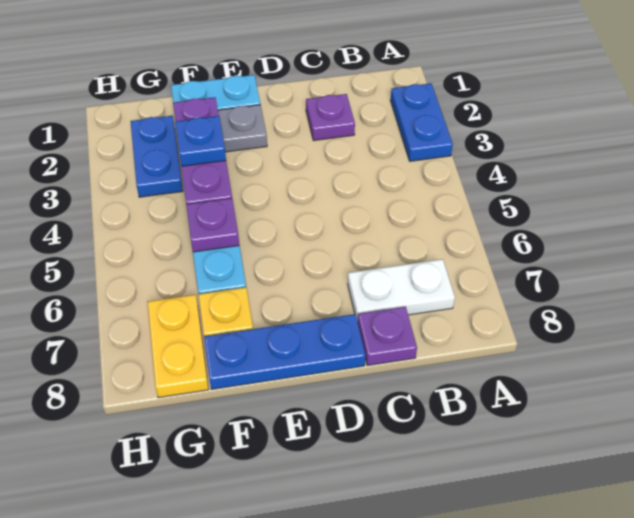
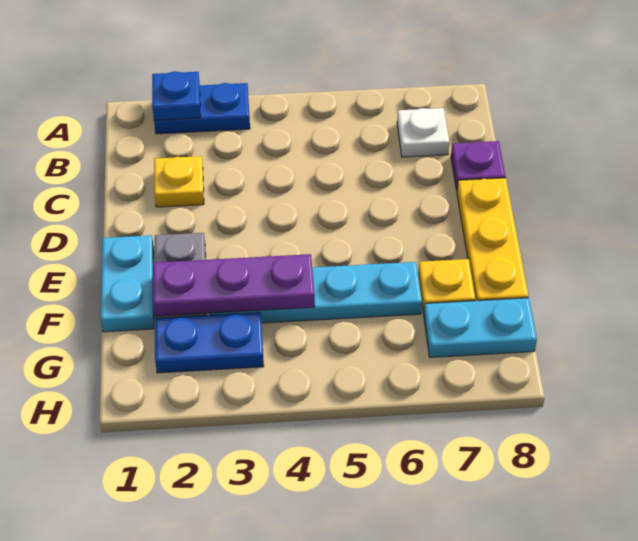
white plate B7:C7 level 1 -> white plate B7 level 1
purple plate C2 level 1 -> yellow plate C2 level 1
blue plate D8:F8 level 1 -> yellow plate D8:F8 level 1
blue plate F3 level 3 -> blue plate A2 level 2
purple plate F5 level 2 -> none
yellow plate G7:G8 level 1 -> cyan plate G7:G8 level 1

